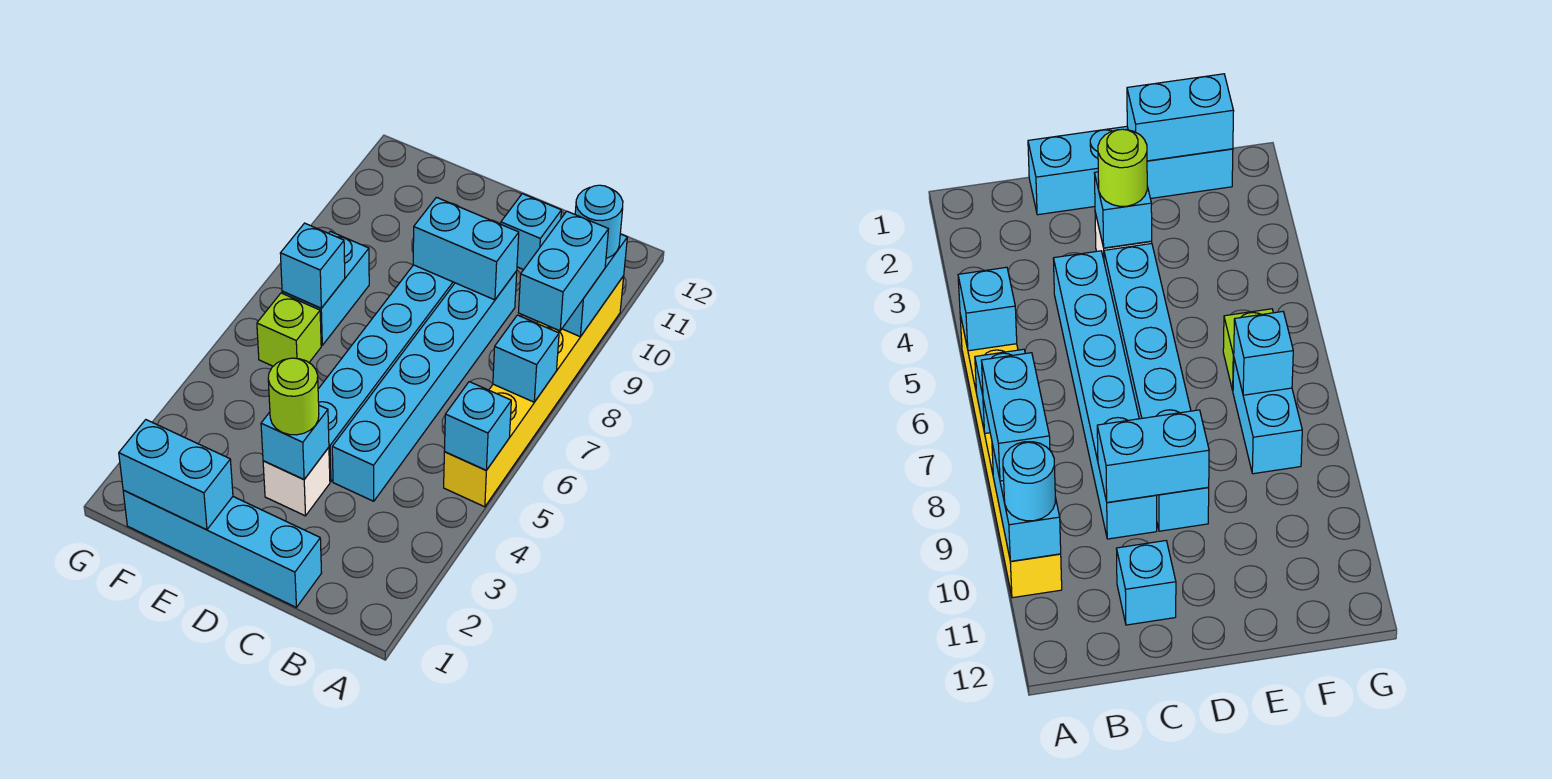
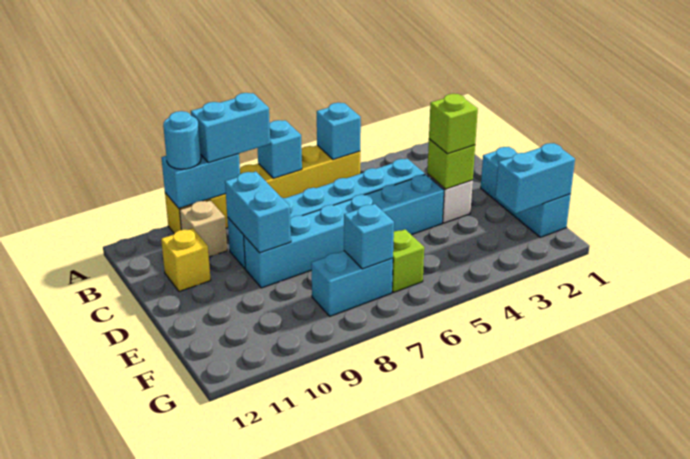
none -> tan brick B10 level 1
cyan brick C1:F1 level 1 -> cyan brick D1:F1 level 1
cyan brick C11 level 1 -> yellow brick C11 level 1
cyan brick D3 level 2 -> lime brick D3 level 2
lime round brick D3 level 3 -> lime brick D3 level 3
cyan brick E1:F1 level 2 -> cyan brick F1:F2 level 2

